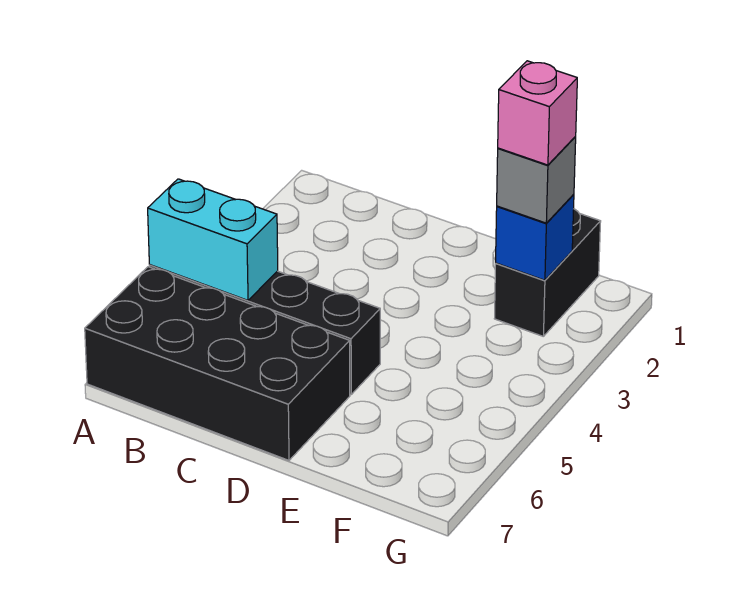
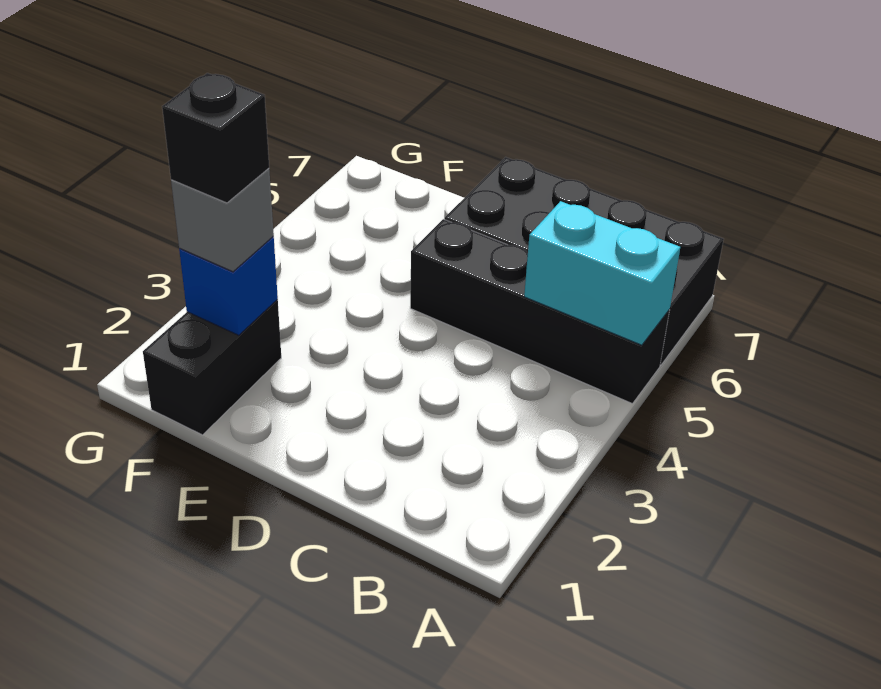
pink brick F2 level 4 -> black brick F2 level 4

